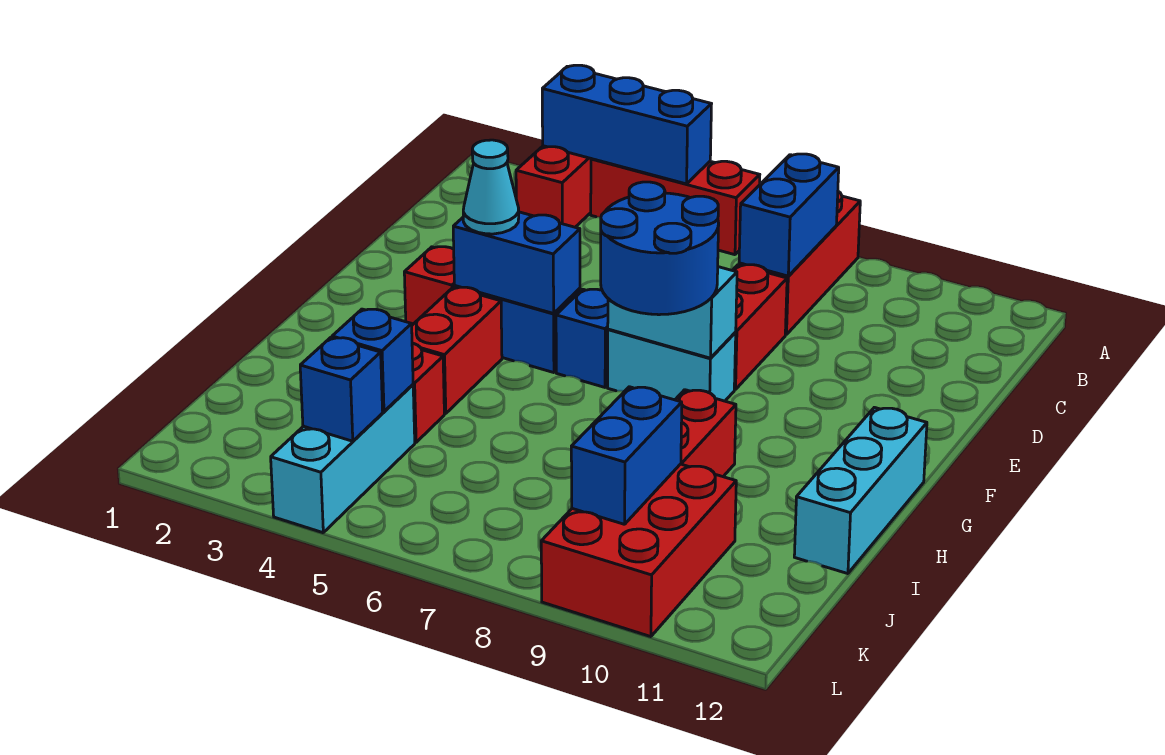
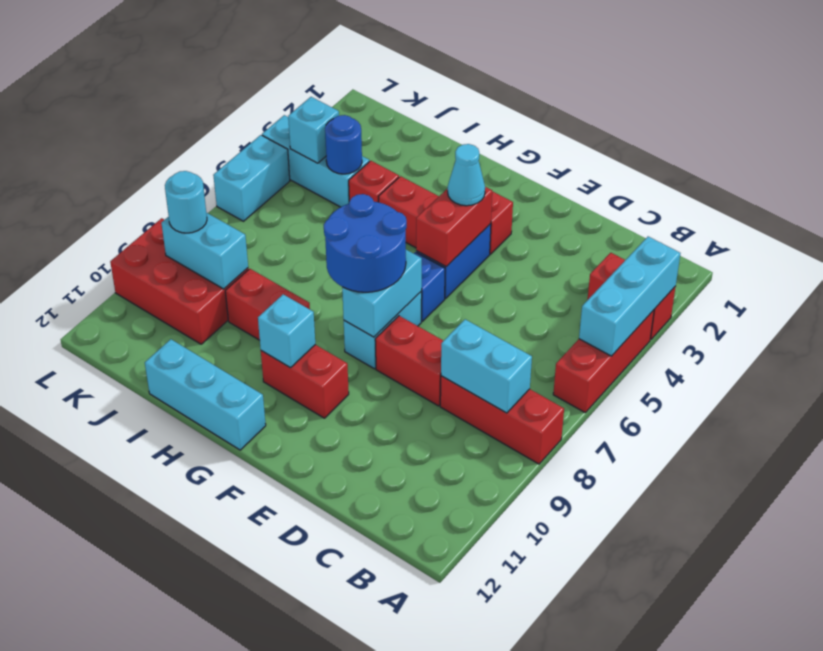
blue brick A3:A5 level 2 -> cyan brick A3:A5 level 2
blue brick B8:C8 level 2 -> cyan brick B8:C8 level 2
blue brick F4:F5 level 2 -> red brick F4:F5 level 2
none -> red brick F10:G10 level 1
none -> cyan brick G10 level 2
blue brick J4 level 2 -> blue round brick J4 level 2
blue brick J9:K9 level 2 -> cyan brick J9:K9 level 2
blue brick K4 level 2 -> cyan brick K4 level 2
none -> cyan round brick K9 level 3
none -> cyan brick L5:L6 level 1

